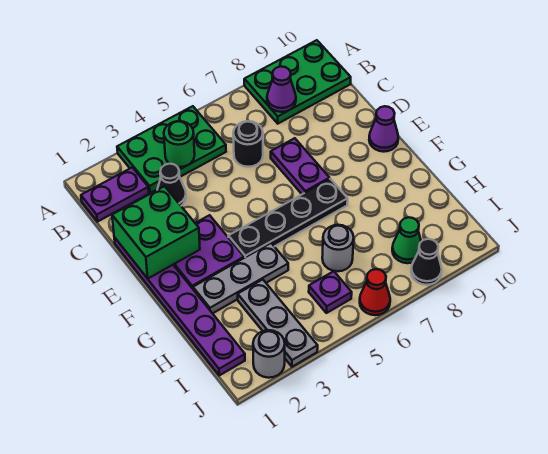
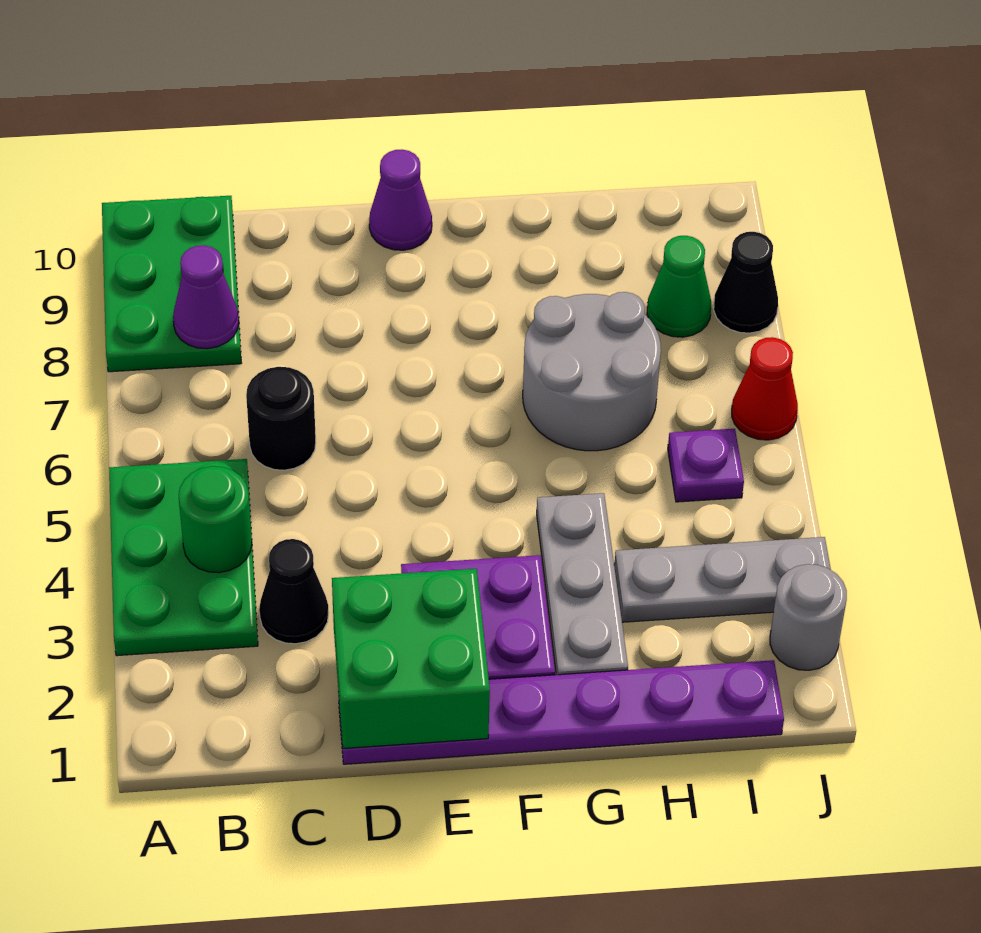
purple plate B1:B2 level 1 -> none
purple plate D7:E7 level 1 -> none
black plate F4:F7 level 1 -> none
grey round brick H6 level 1 -> grey round brick G6:H7 level 1

